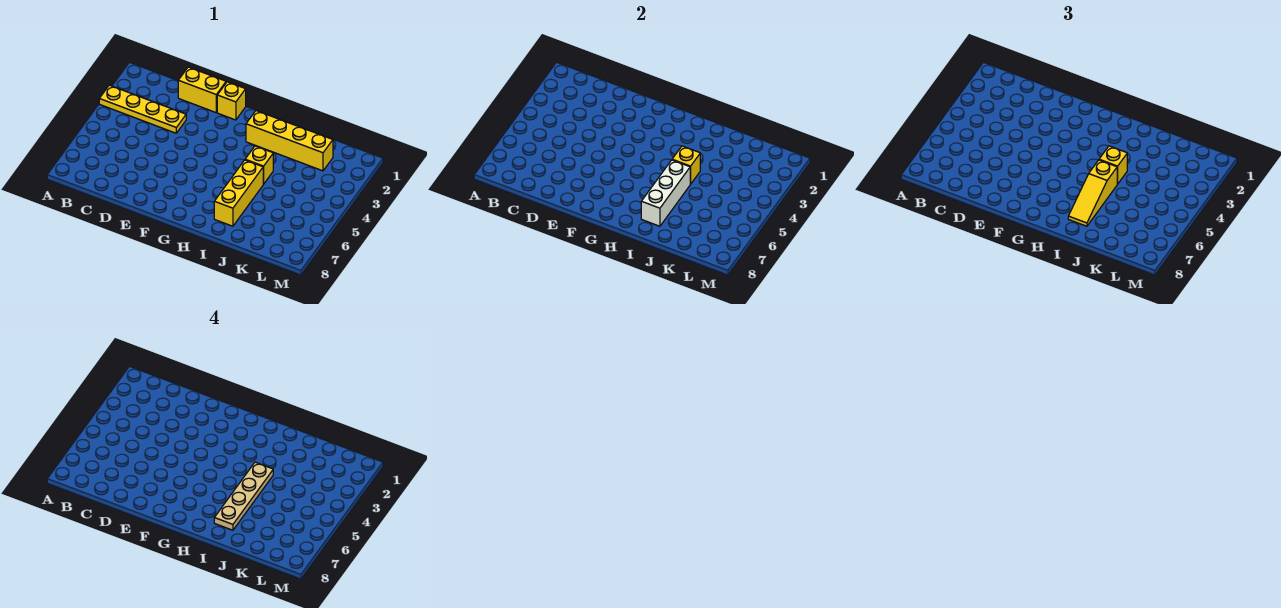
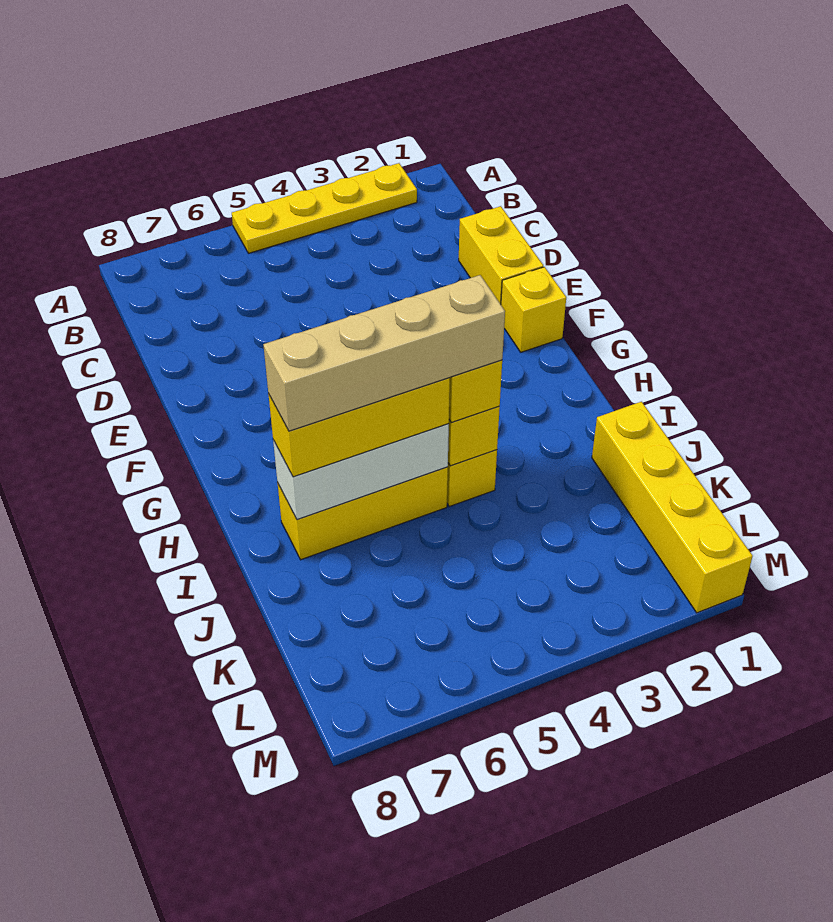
yellow plate A3:D3 level 1 -> yellow plate A2:A5 level 1
yellow brick H2:K2 level 1 -> yellow brick J1:M1 level 1
tan plate I4:I7 level 4 -> tan brick I4:I7 level 4
yellow slope I5:I7 level 3 top 5 -> yellow brick I5:I7 level 3

